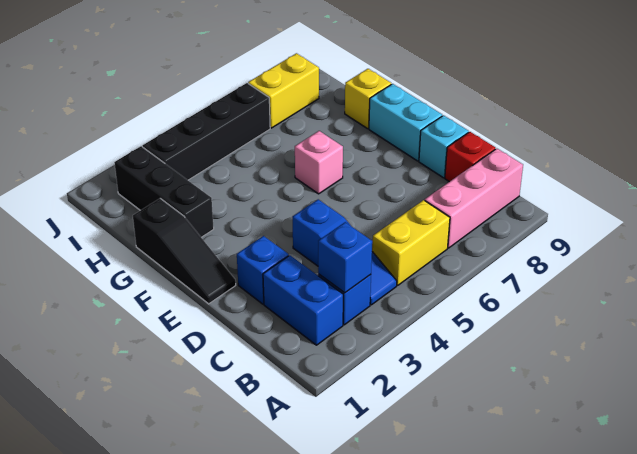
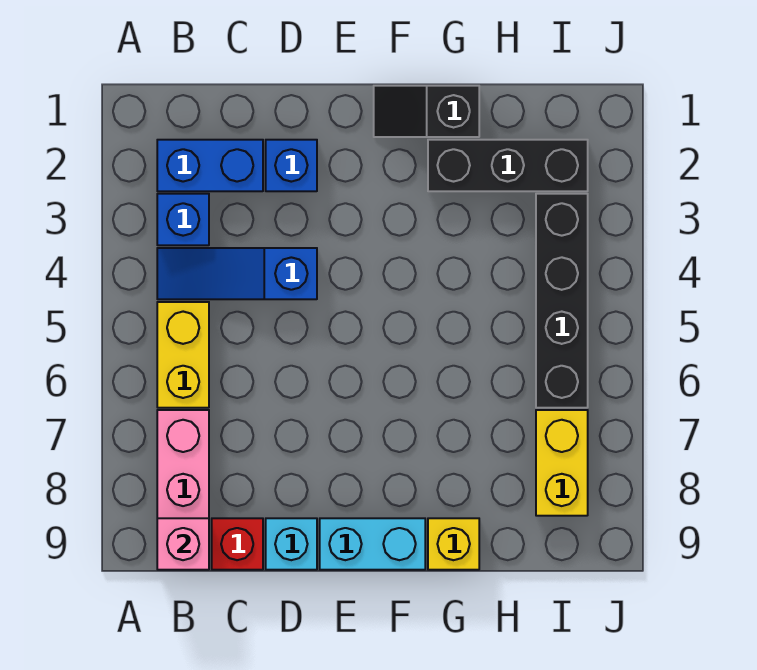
blue brick B3 level 2 -> none
black slope E1:G1 level 1 top G -> black slope F1:G1 level 1 top G
pink brick F6 level 1 -> pink brick B9 level 2

